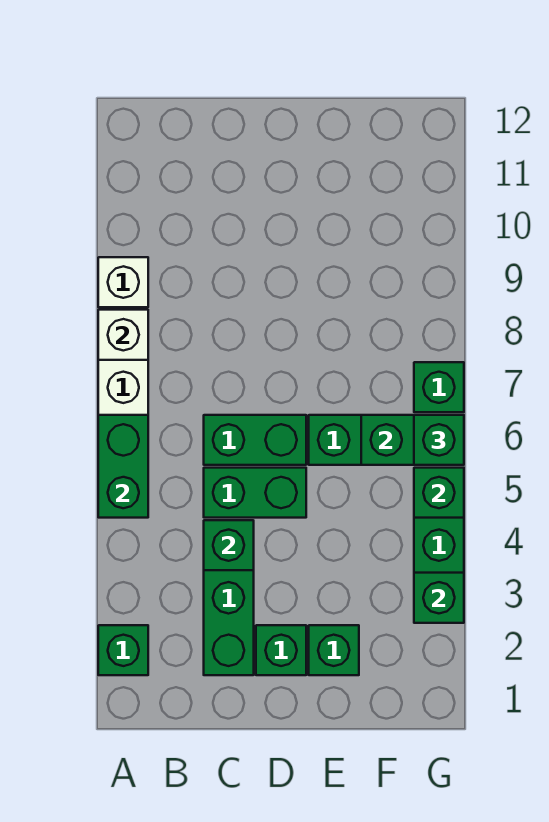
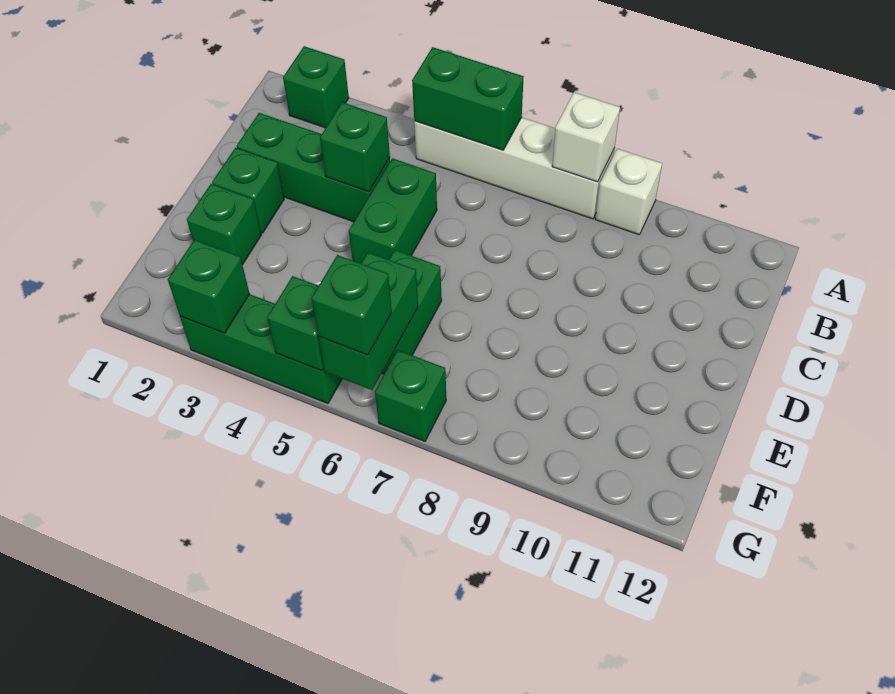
green brick C6:D6 level 1 -> none

